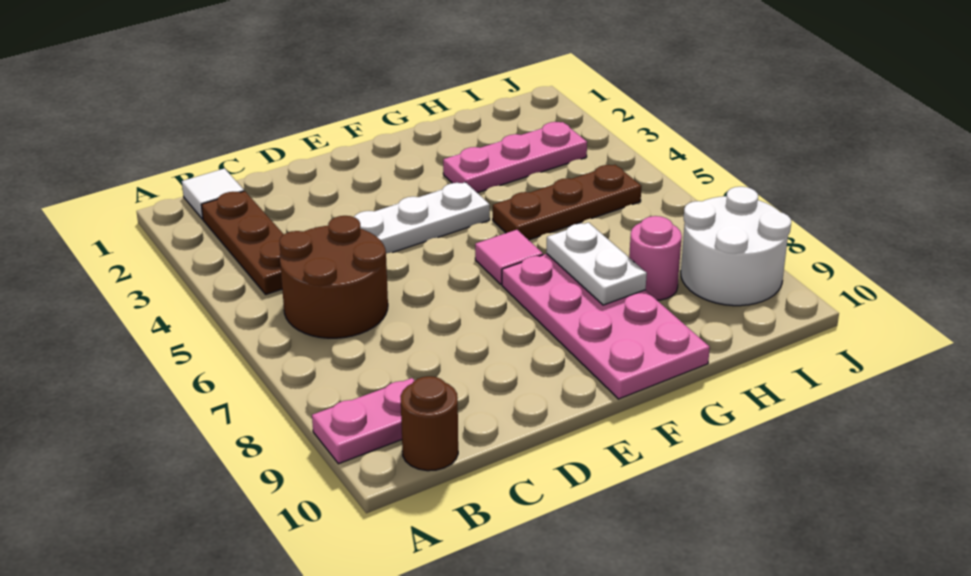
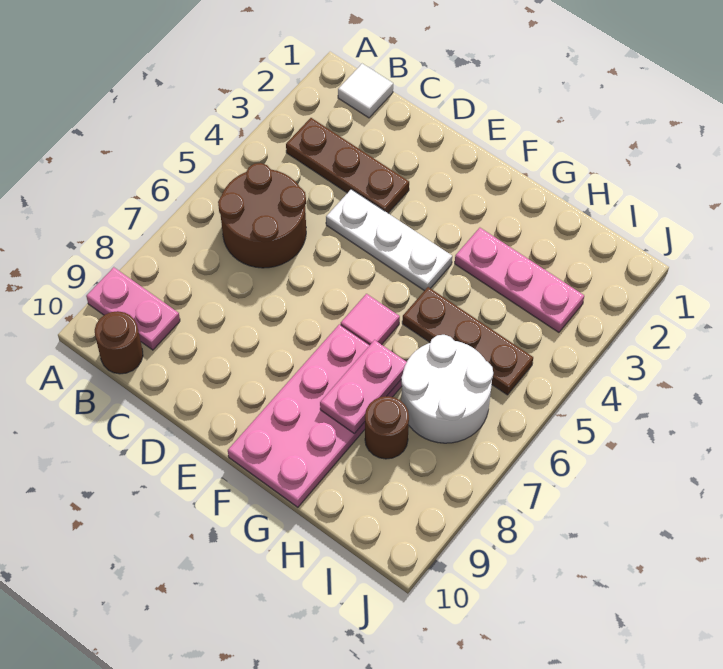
brown plate B2:B4 level 1 -> brown plate B3:D3 level 1
white plate G7:G8 level 2 -> pink plate G7:G8 level 2
pink round brick H8 level 1 -> brown round brick H8 level 1
white round brick I8:J9 level 1 -> white round brick H6:I7 level 1

